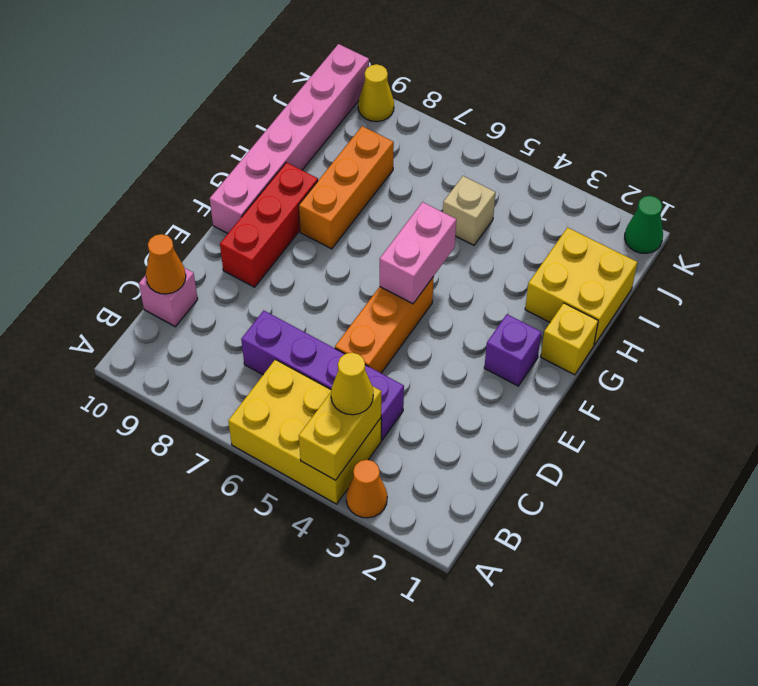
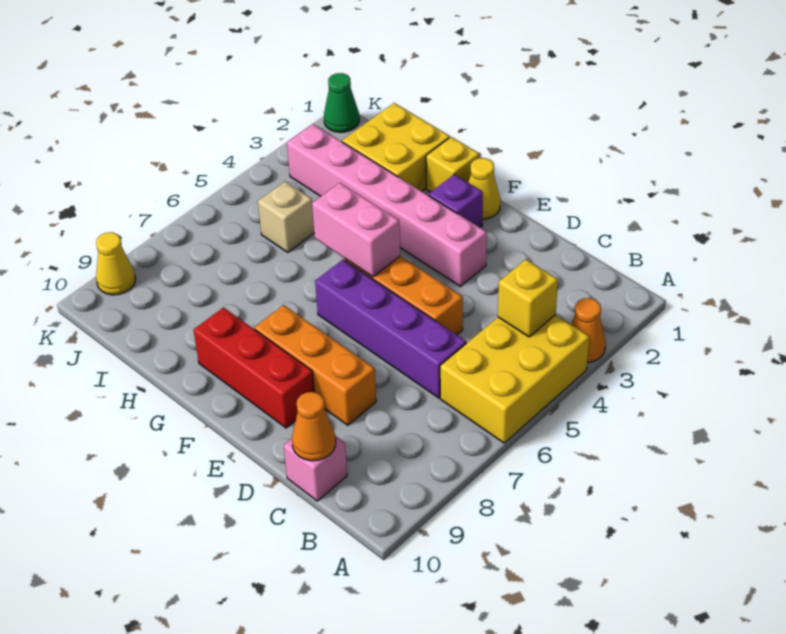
yellow brick A4:B4 level 2 -> yellow brick B4 level 2
yellow cone B4 level 3 -> yellow cone F1 level 1
purple brick C4:C7 level 1 -> purple brick C6:F6 level 1
pink brick F10:K10 level 1 -> pink brick E3:J3 level 1
orange brick G8:I8 level 1 -> orange brick D8:F8 level 1

